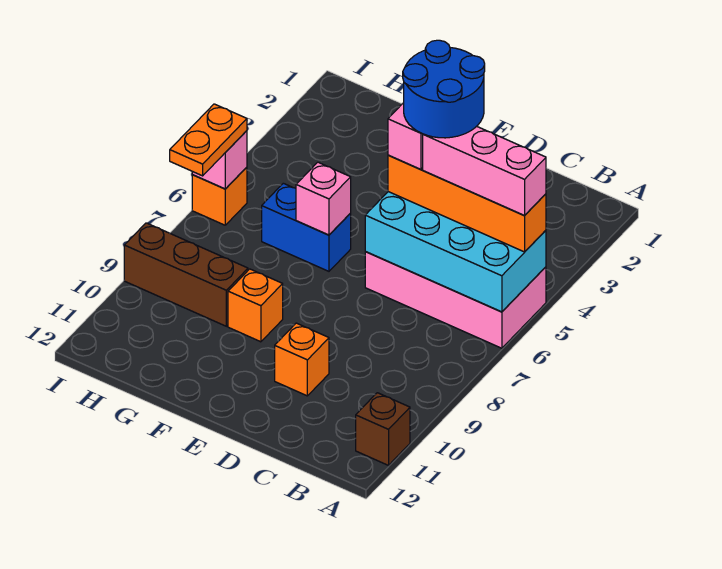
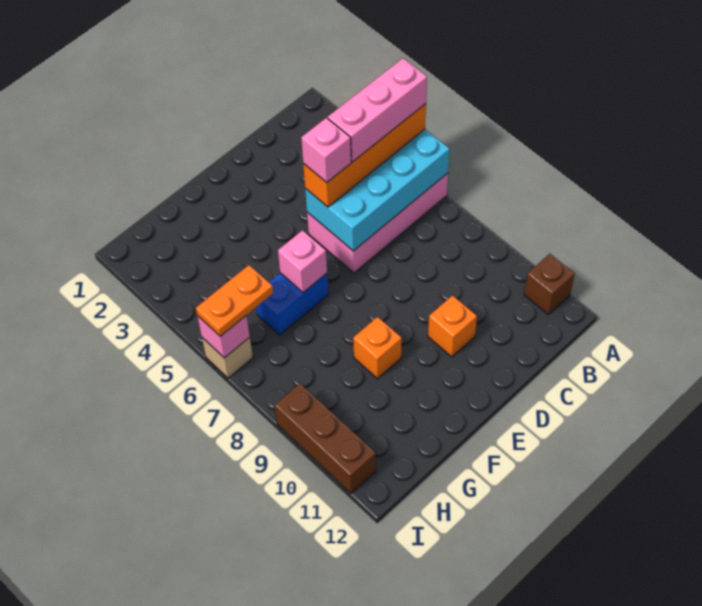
blue round brick C4:D5 level 5 -> none
brown brick G9:I9 level 1 -> brown brick I9:I11 level 1
orange brick I6 level 1 -> tan brick I6 level 1
orange plate I6:I7 level 3 -> orange plate H6:I6 level 3

